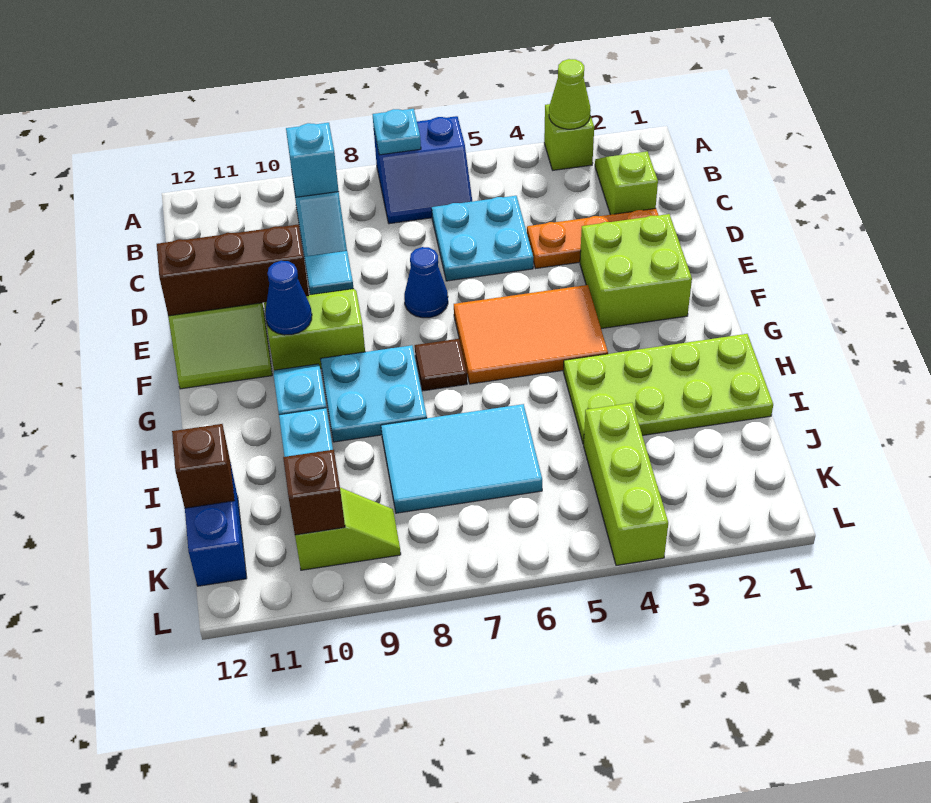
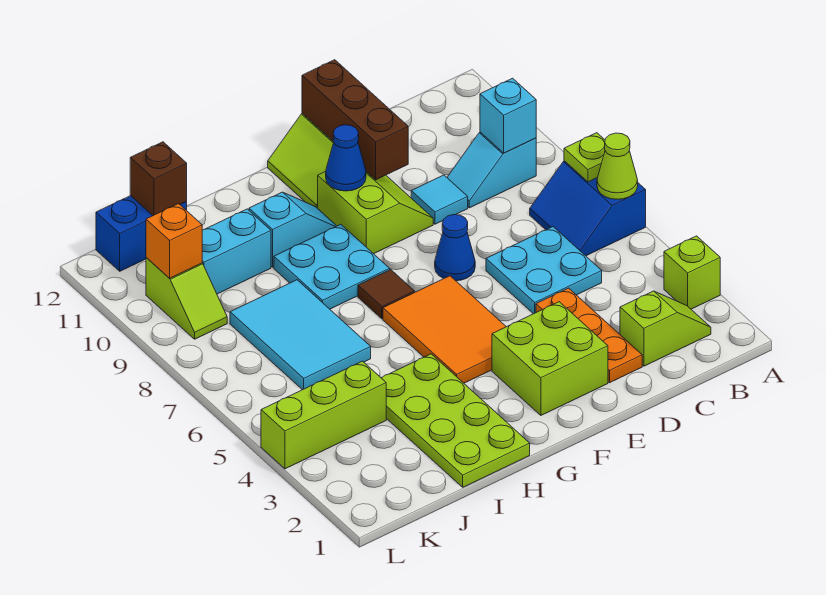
lime cone A3 level 2 -> lime cone A6 level 2
cyan plate A7 level 2 -> lime plate A7 level 2
brown brick K10 level 2 -> orange brick K10 level 2

